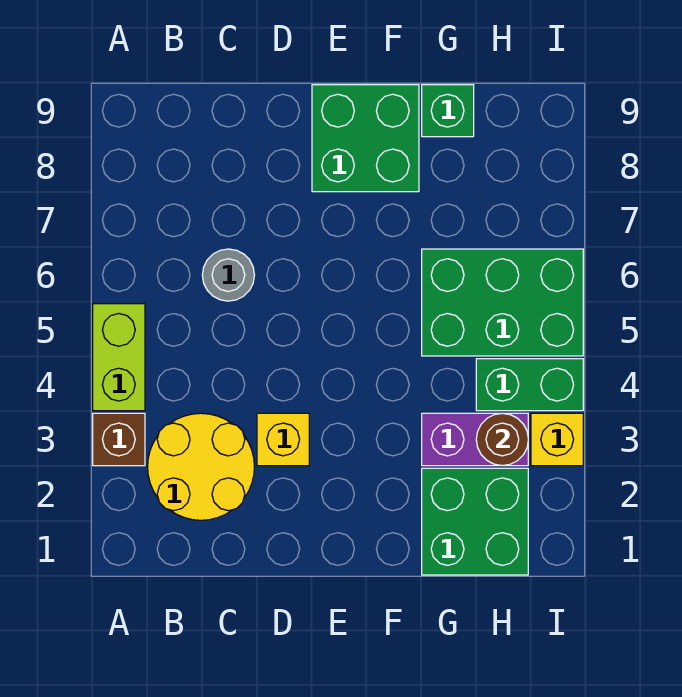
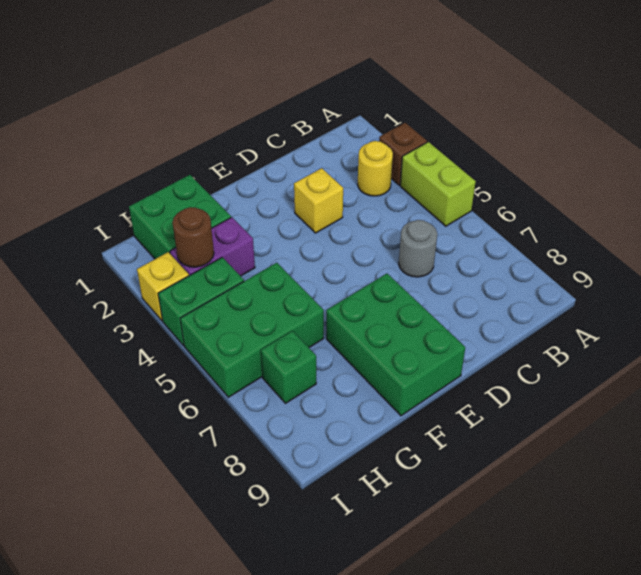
yellow round brick B2:C3 level 1 -> yellow round brick B3 level 1
green brick E8:F9 level 1 -> green brick E7:F9 level 1
green brick G9 level 1 -> green brick H7 level 1

